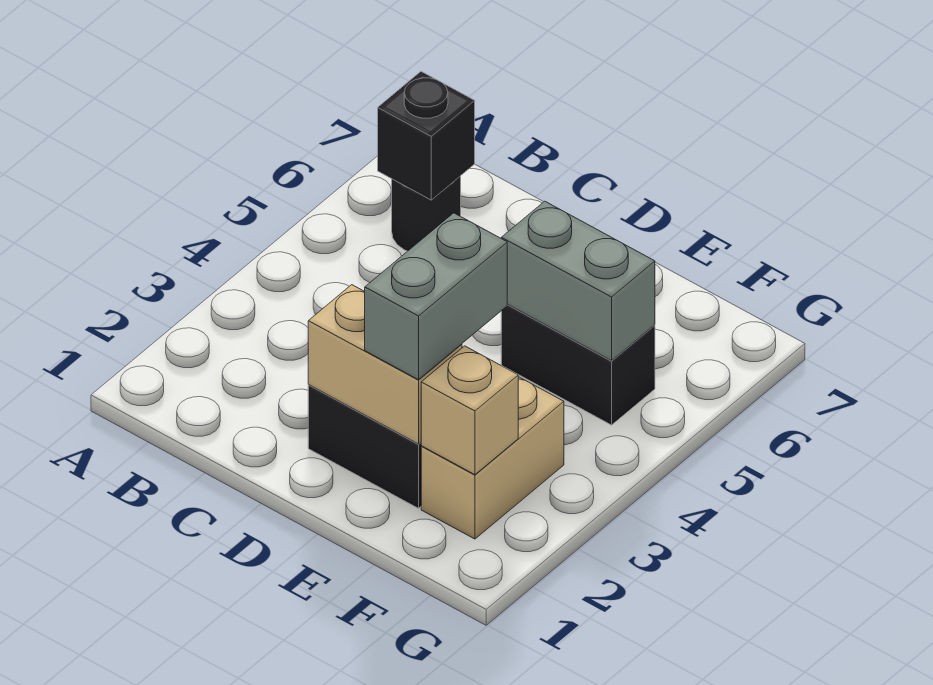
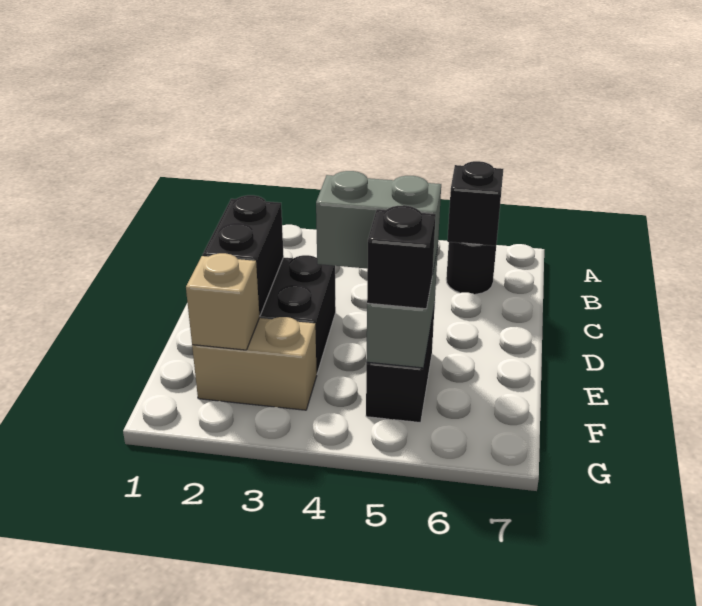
tan brick D2:E2 level 2 -> black brick D2:E2 level 2
grey brick E2:E3 level 3 -> grey brick E4:E5 level 3
none -> black brick F5 level 3

